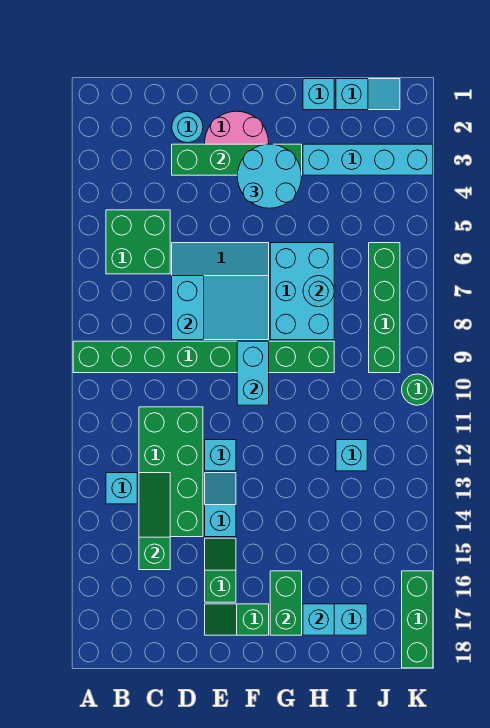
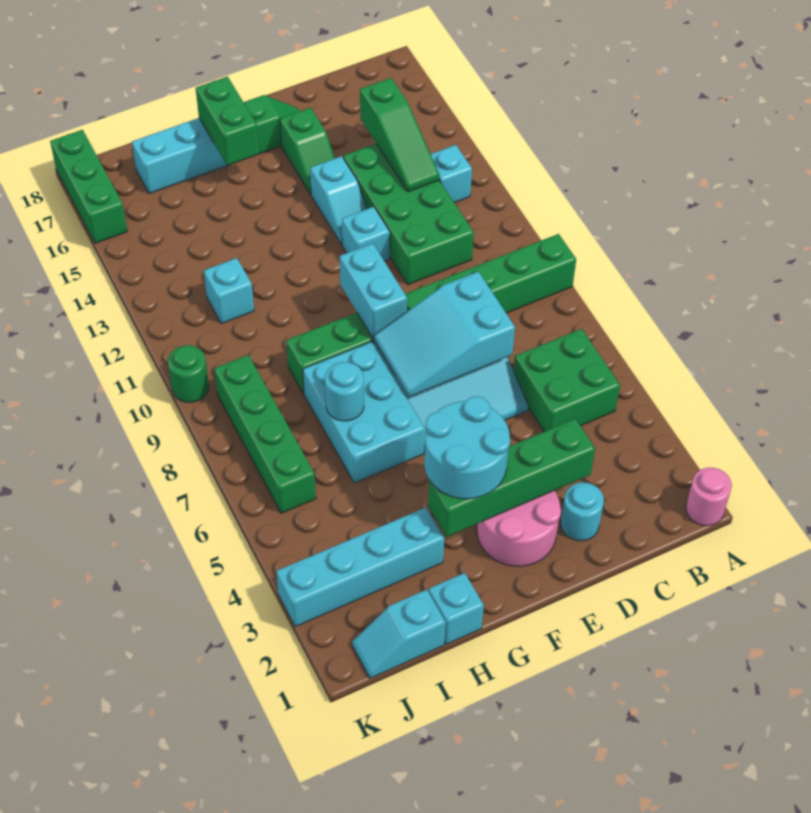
none -> pink round brick A1 level 1
cyan brick H17 level 2 -> none

